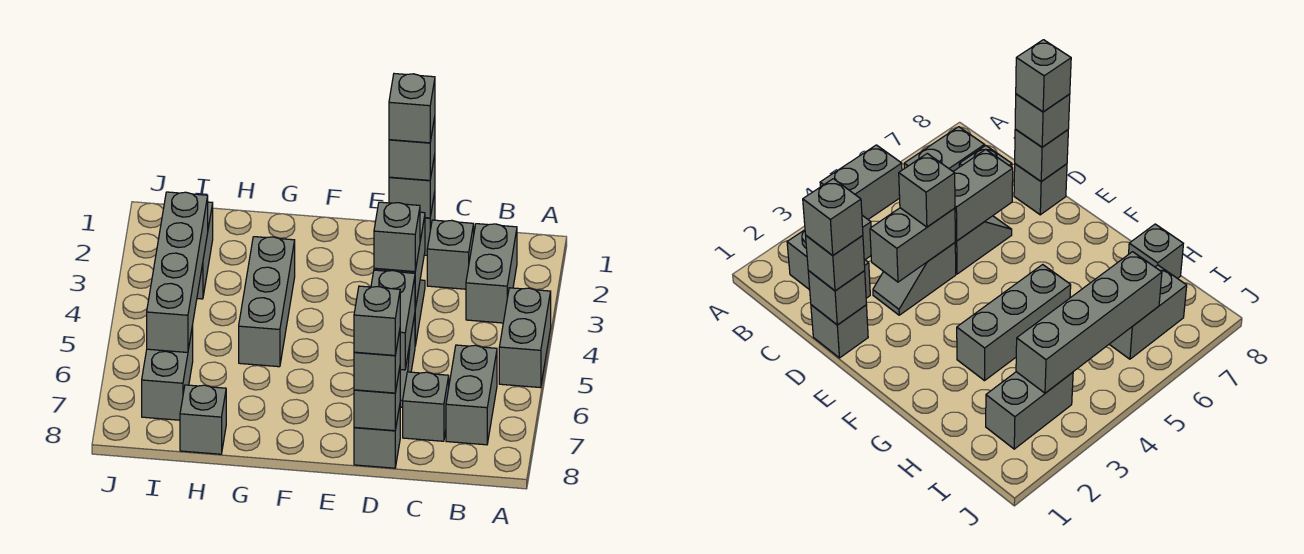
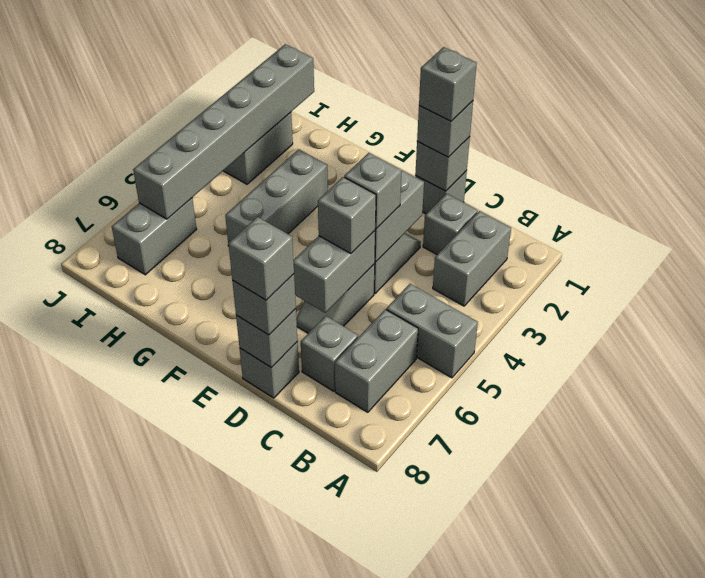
grey brick A4:A5 level 1 -> grey brick A5:B5 level 1
grey brick H8 level 1 -> grey brick D5 level 3
grey brick I3:I6 level 2 -> grey brick I1:I6 level 2

